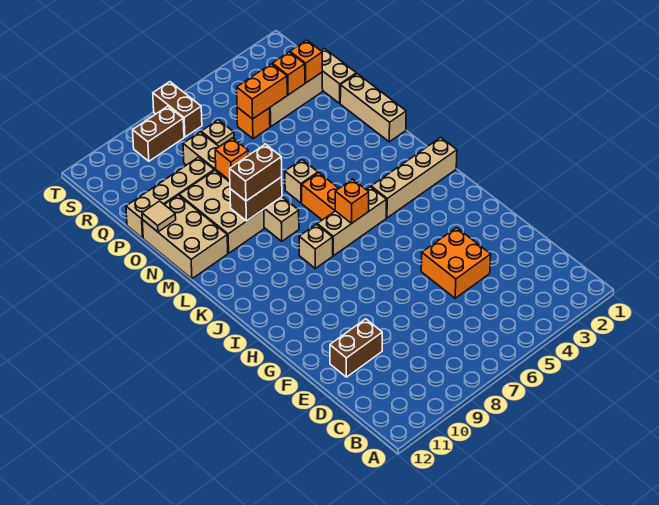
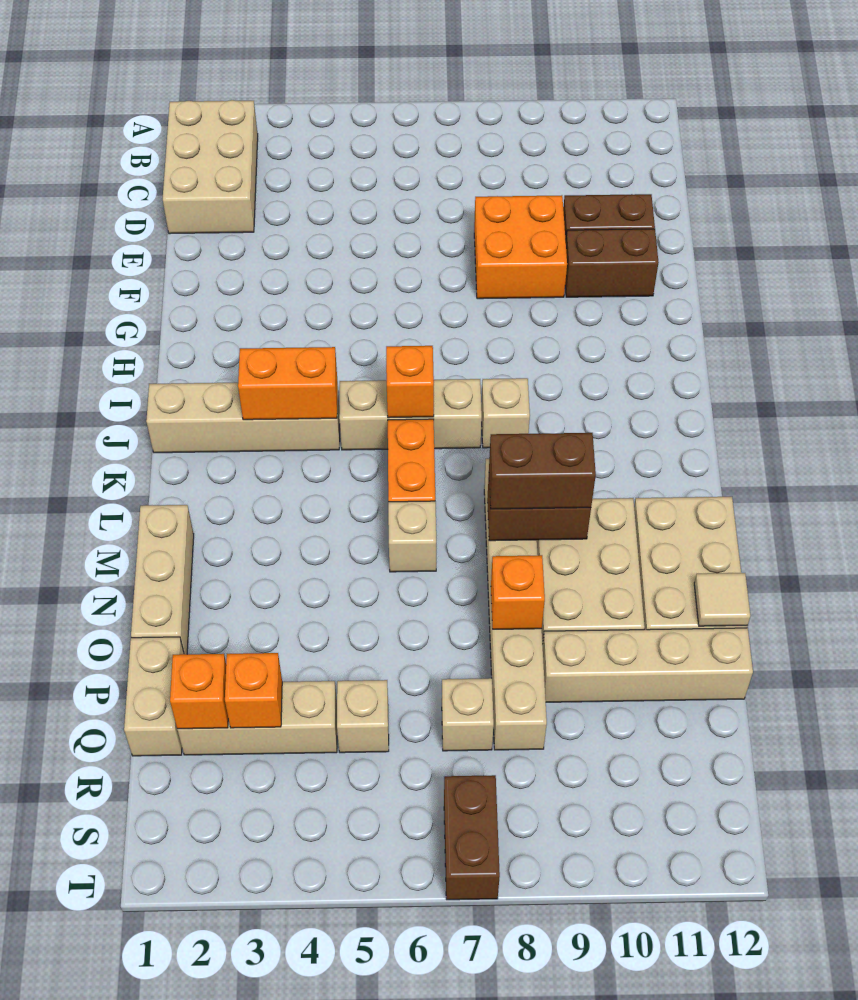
none -> tan brick B1:D2 level 1
orange brick E4:F5 level 1 -> orange brick E8:F9 level 1
orange brick Q4:Q5 level 2 -> orange brick J3:J4 level 2
orange brick Q5 level 1 -> tan brick Q5 level 1
brown brick S8:S9 level 1 -> brown brick F10:F11 level 1

